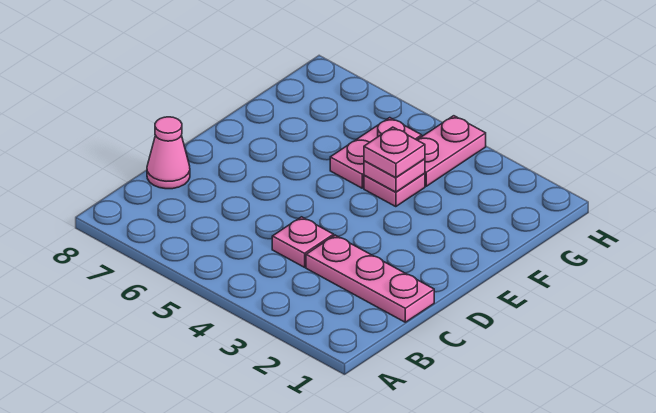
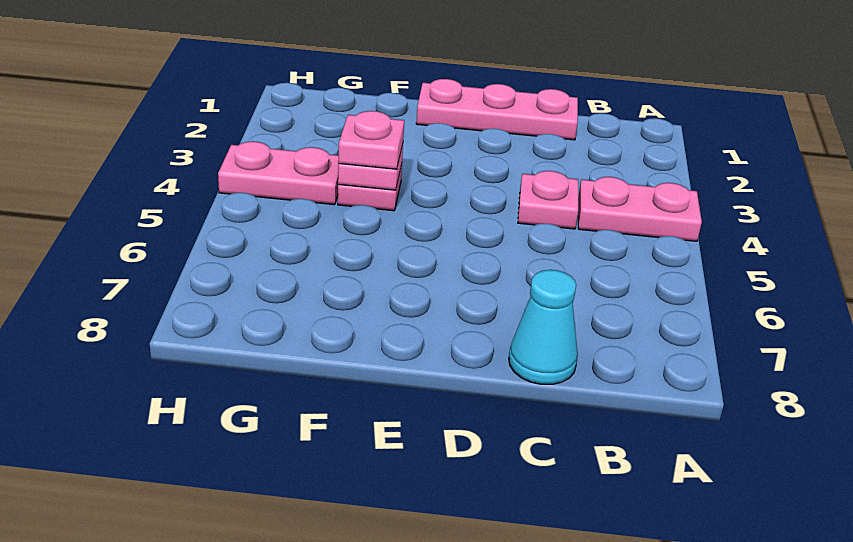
pink plate C1:C3 level 1 -> pink plate C1:E1 level 1
pink cone C8 level 1 -> cyan cone C8 level 1
pink plate F5:G5 level 1 -> pink plate A4:B4 level 1

